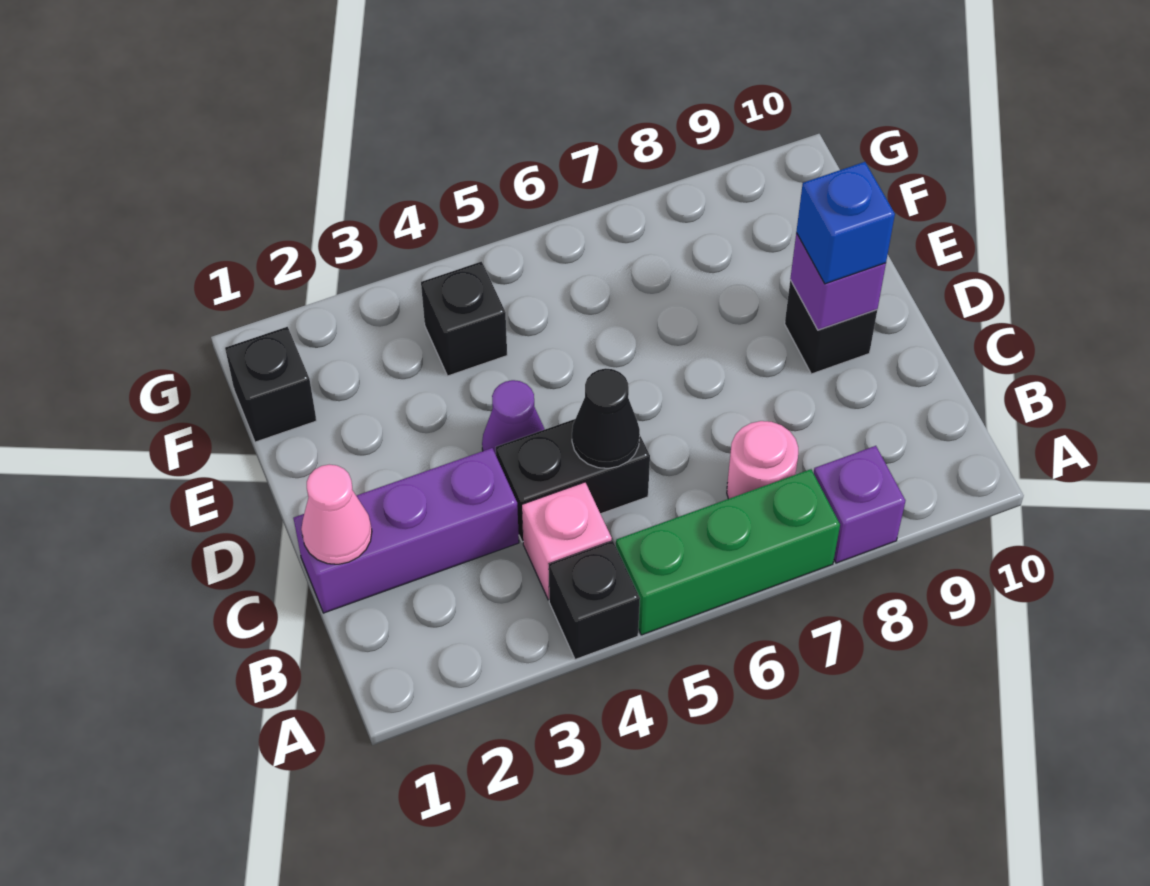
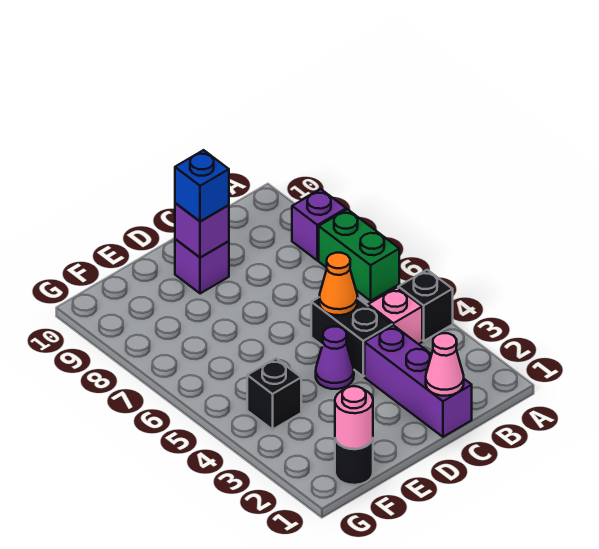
green brick A5:A7 level 1 -> green brick A6:A7 level 1
pink round brick B7 level 1 -> pink round brick F1 level 2
black cone C5 level 2 -> orange cone C5 level 2
black brick D9 level 1 -> purple brick D9 level 1
black brick F1 level 1 -> black round brick F1 level 1

